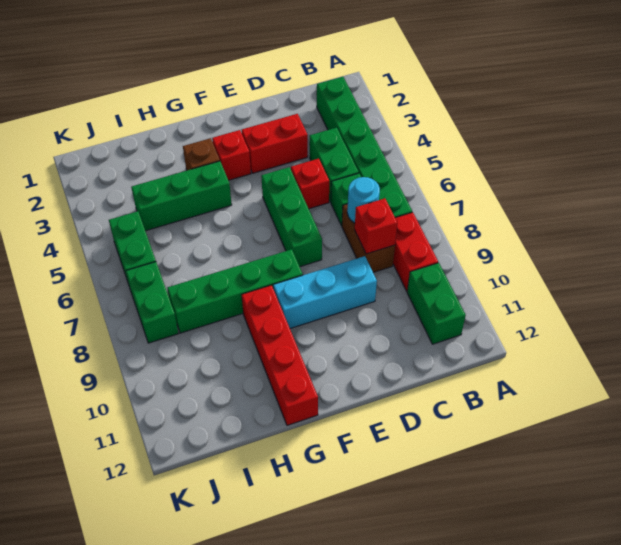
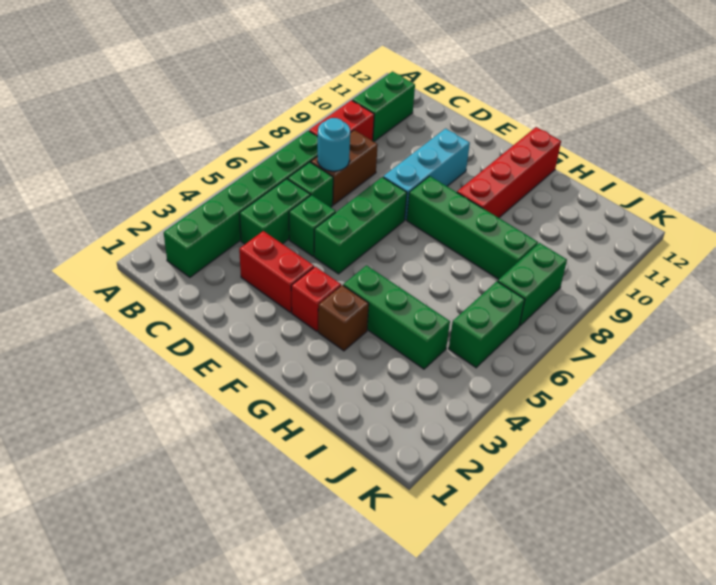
red brick C8 level 2 -> none
red brick D5 level 1 -> green brick D5 level 1
cyan brick D9:F9 level 1 -> cyan brick E8:E10 level 1

